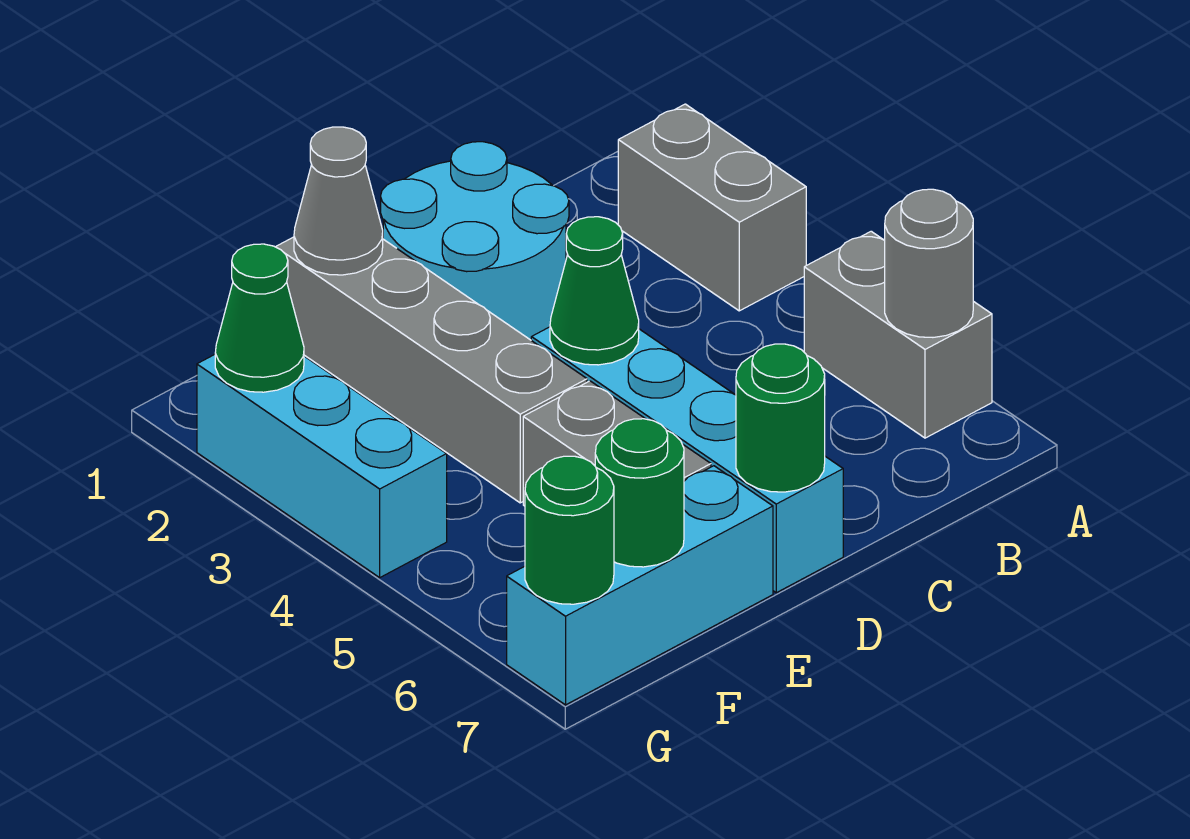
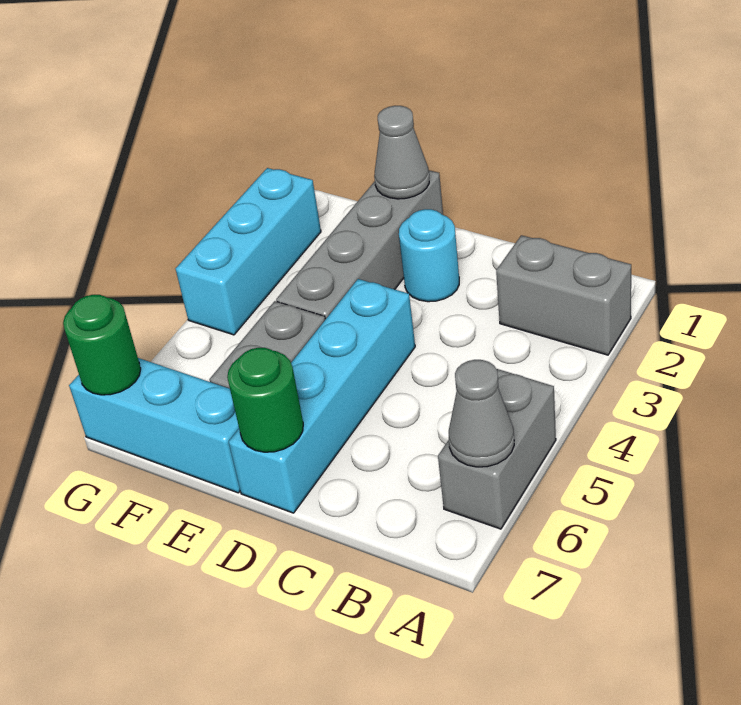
grey brick A2:A3 level 1 -> grey brick A2:B2 level 1
grey round brick A6 level 2 -> grey cone A6 level 2
cyan round brick C1:D2 level 1 -> cyan round brick D2 level 1
green cone D4 level 2 -> none
green round brick F7 level 2 -> none
green cone G2 level 2 -> none

